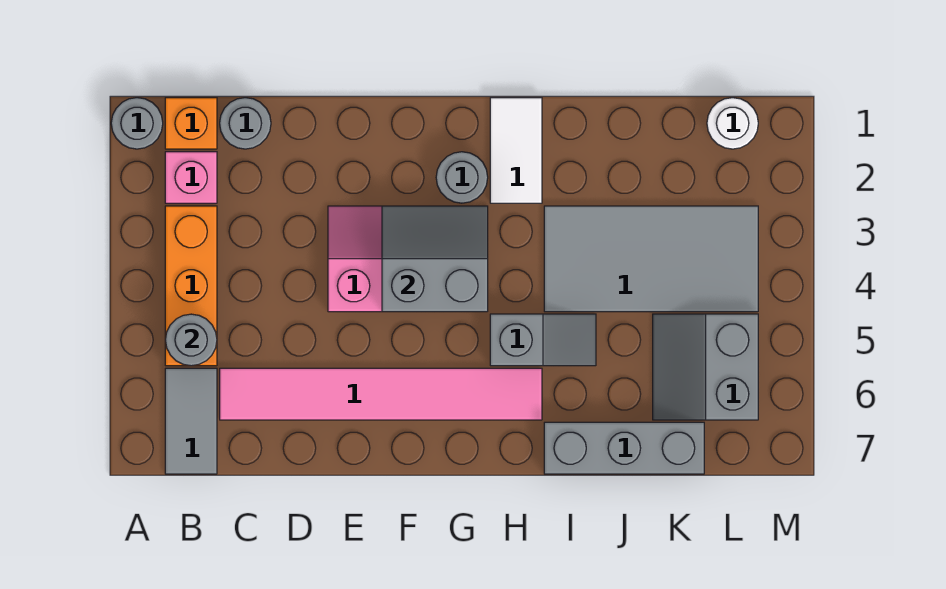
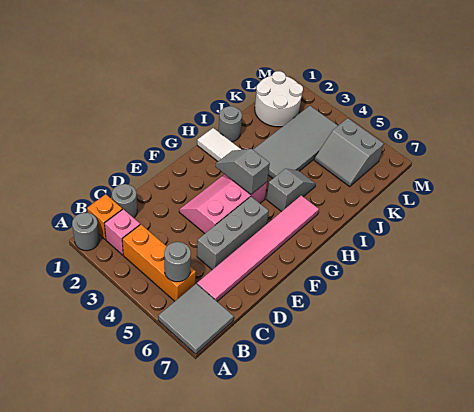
grey tile B6:B7 level 1 -> grey tile A6:B7 level 1
grey slope F3:G4 level 2 top 4 -> grey slope G3:G4 level 2 top 4
grey round brick G2 level 1 -> grey round brick I1 level 1
grey brick I7:K7 level 1 -> grey brick D5:F5 level 1
white round brick L1 level 1 -> white round brick K1:L2 level 1

